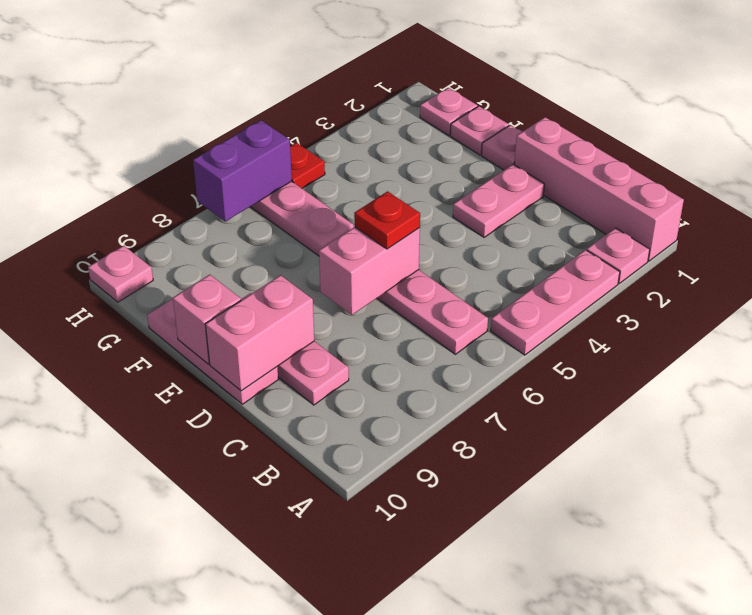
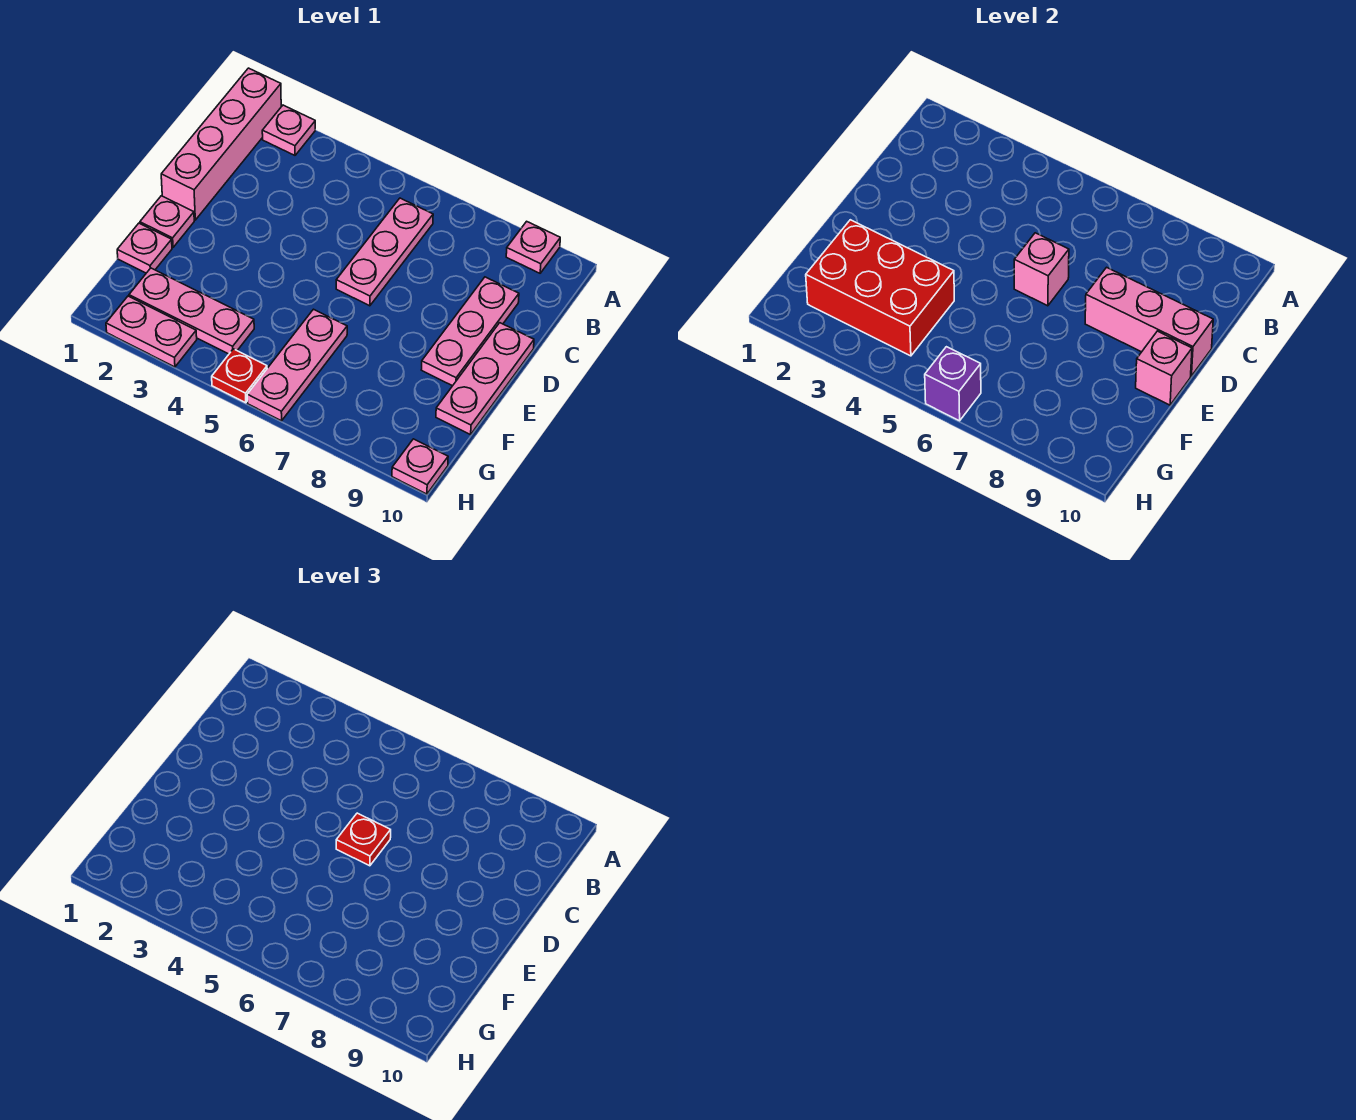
pink plate A3:A5 level 1 -> pink plate G2:G4 level 1
pink plate D2:D3 level 1 -> pink plate H2:H3 level 1
pink brick D6:D7 level 2 -> pink brick D6 level 2
pink brick D9:D10 level 2 -> pink brick D8:D10 level 2
none -> red brick F2:G4 level 2
pink plate G1 level 1 -> pink plate A9 level 1
purple brick H6:H7 level 2 -> purple brick H6 level 2

